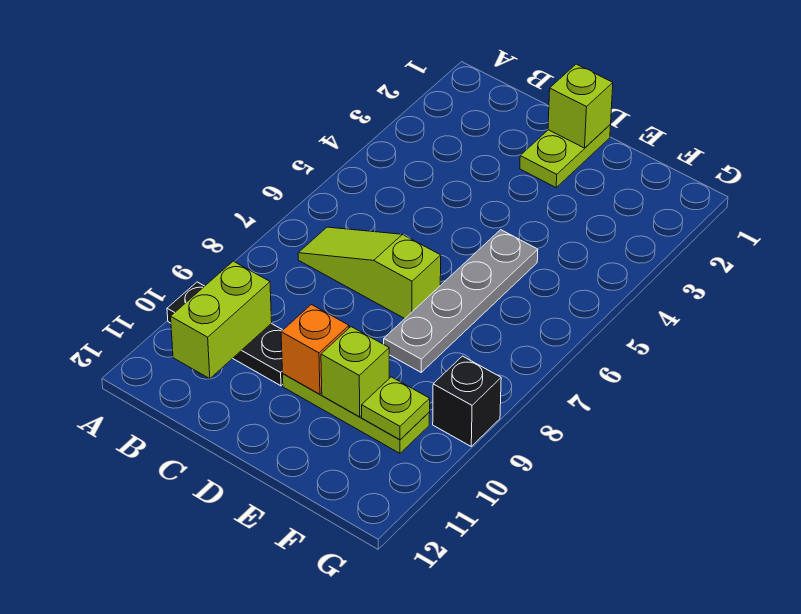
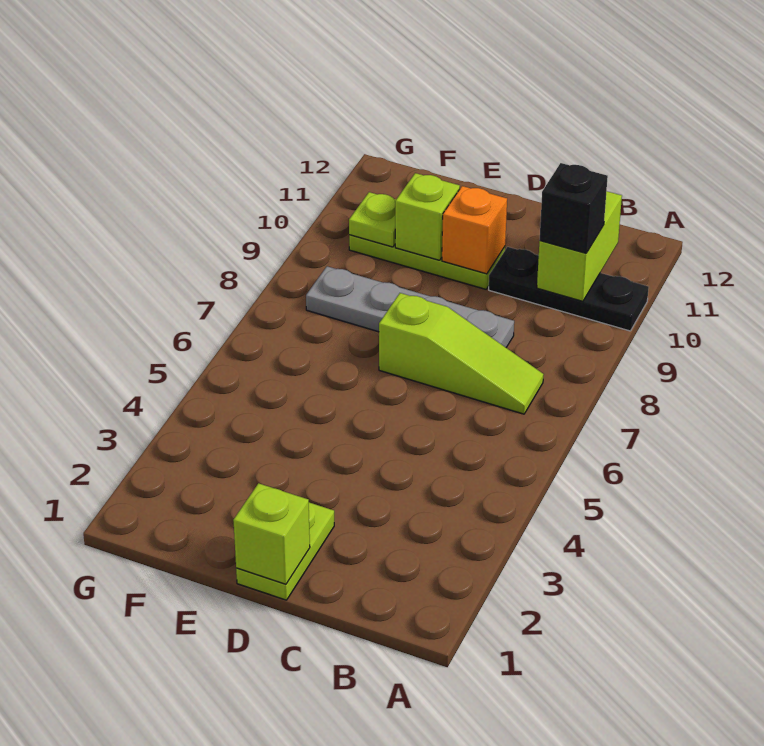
grey plate E5:E8 level 1 -> grey plate C8:F8 level 1
black brick G9 level 1 -> black brick B10 level 3

